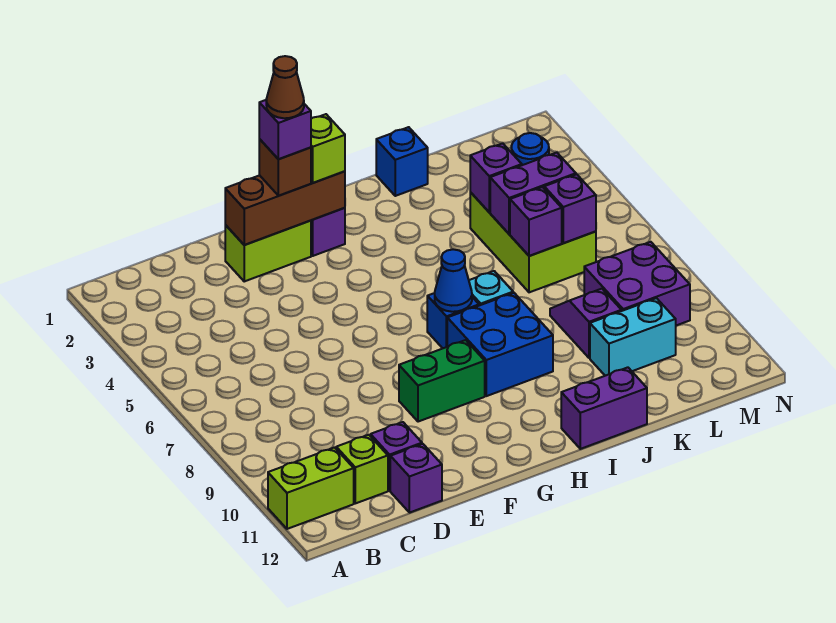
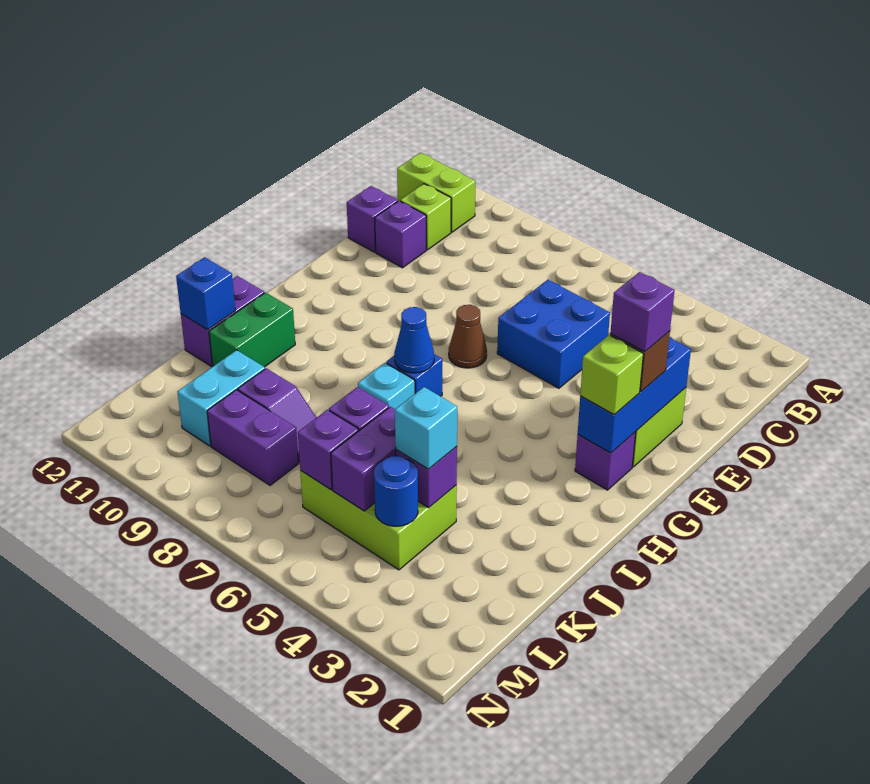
lime brick A11:B11 level 1 -> lime brick B11:B12 level 1
brown brick E2:G2 level 2 -> blue brick E2:G2 level 2
brown cone F2 level 5 -> brown cone F7 level 1
green brick F9:G9 level 1 -> green brick I11:J11 level 1
blue brick H8:I9 level 1 -> blue brick D5:E6 level 1
blue brick J1 level 1 -> blue brick J12 level 2
none -> cyan brick K4 level 3
purple brick L8:M9 level 1 -> purple brick L8:L9 level 1

